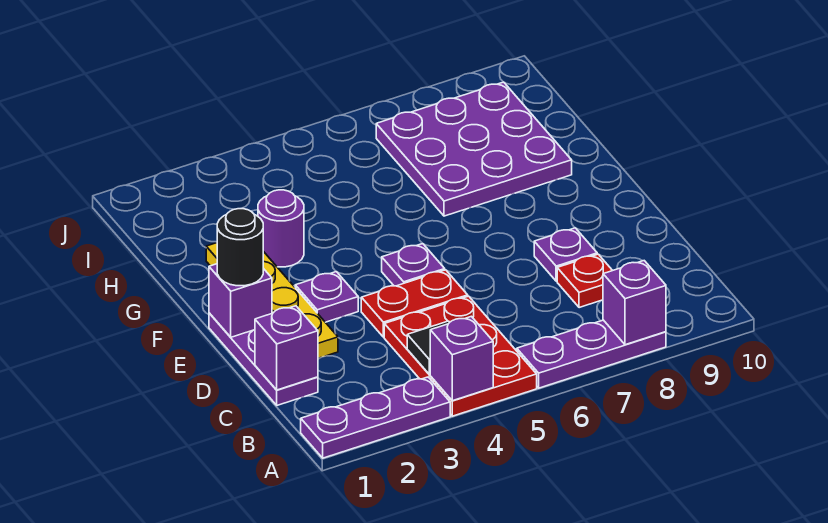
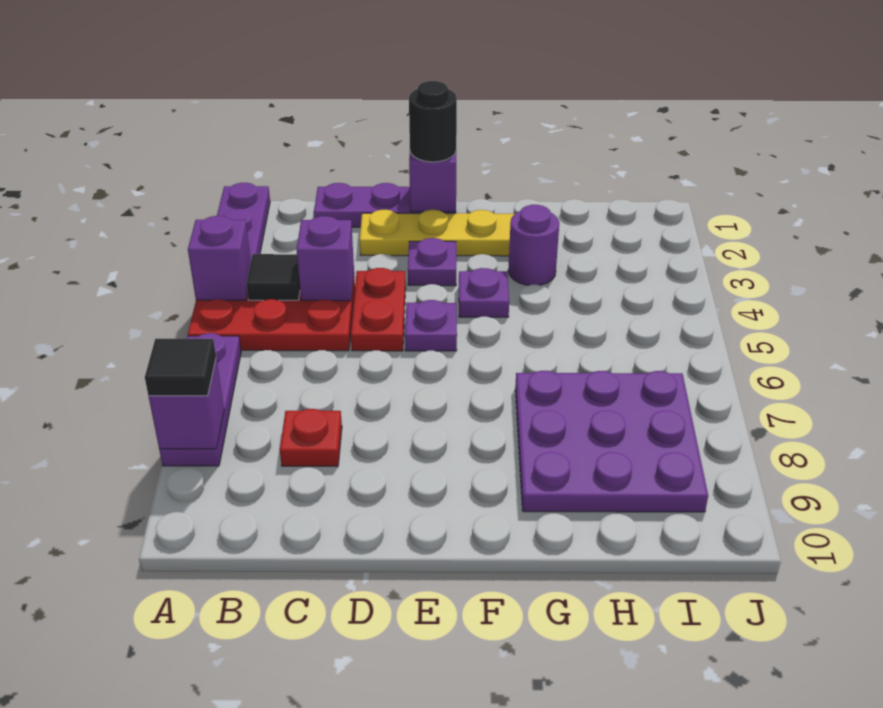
none -> black tile A8 level 3
purple brick C1 level 2 -> purple brick C4 level 2
purple plate D8 level 1 -> purple plate F4 level 1

